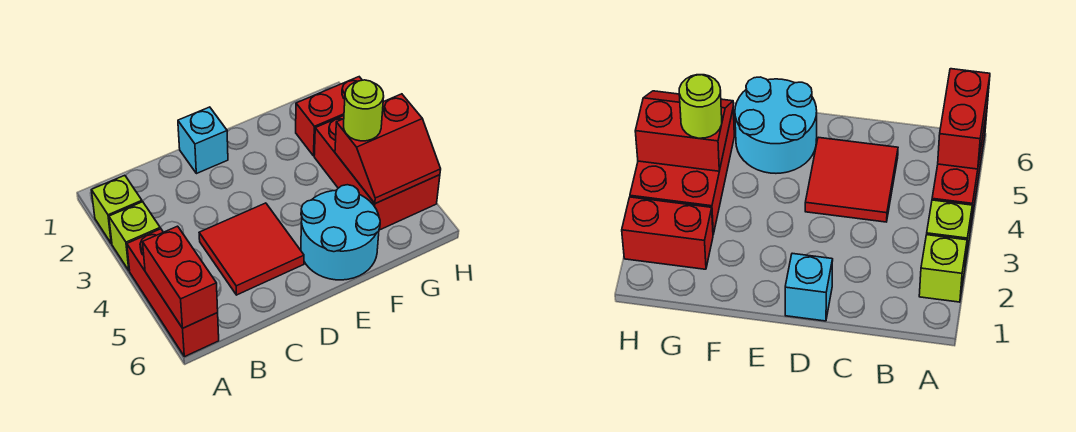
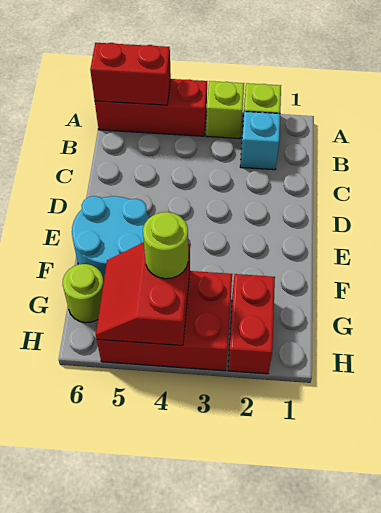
red tile C4:D5 level 1 -> none
cyan brick D1 level 1 -> cyan brick B2 level 1
none -> lime round brick G6 level 1

